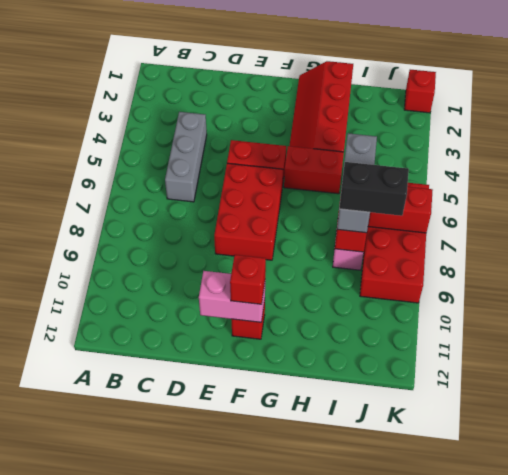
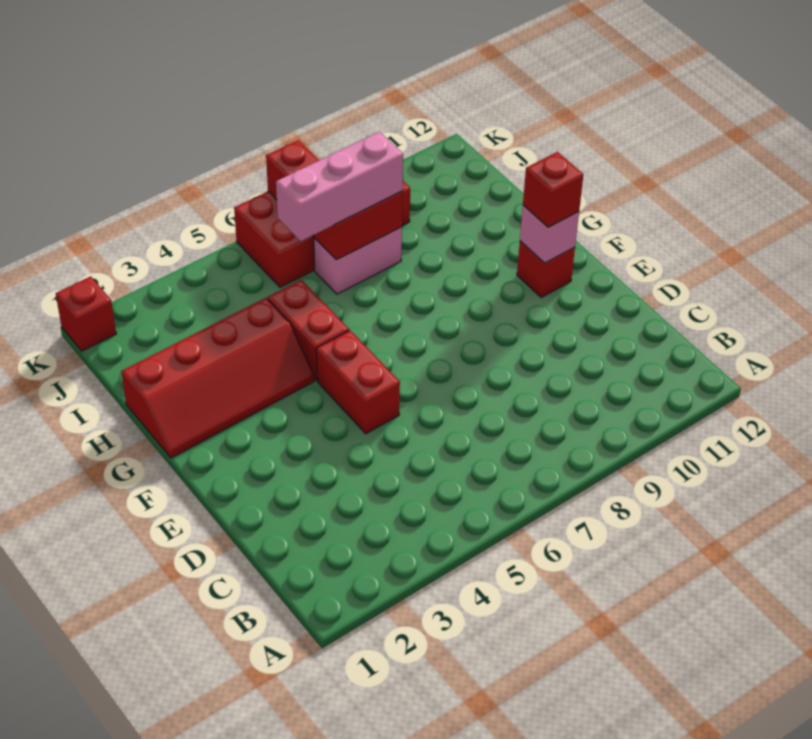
grey brick C4:C6 level 1 -> none
red brick E6:F8 level 1 -> none
pink brick E11:F11 level 2 -> pink brick F11 level 2
grey brick I6:I8 level 3 -> pink brick I6:I8 level 3
black brick I8:J8 level 4 -> none

